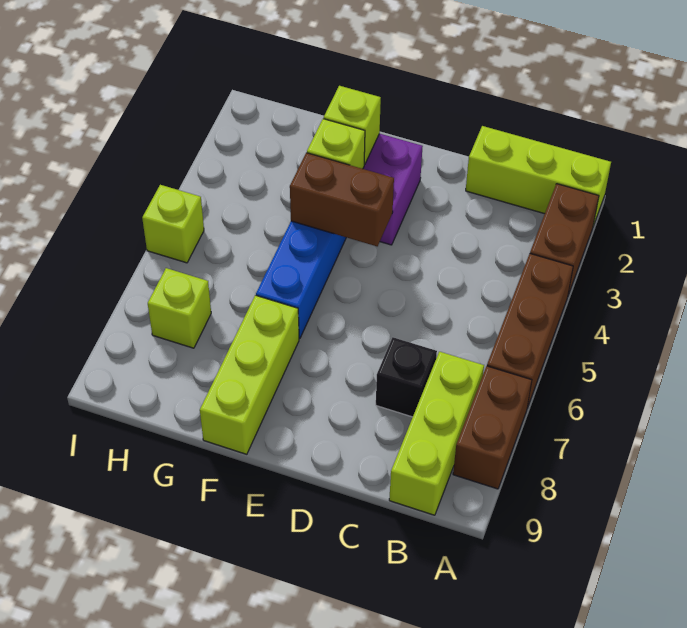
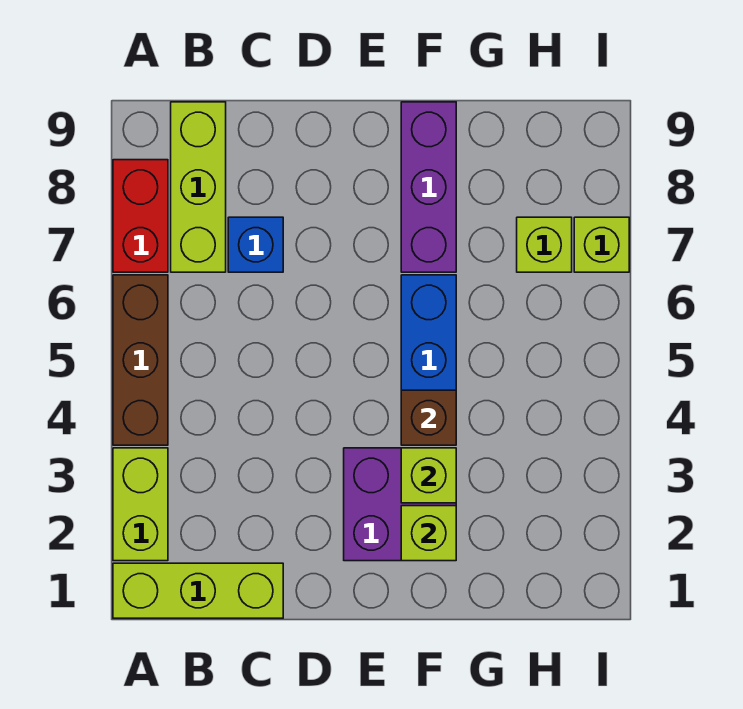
brown brick A2:A3 level 1 -> lime brick A2:A3 level 1
brown brick A7:A8 level 1 -> red brick A7:A8 level 1
black brick C7 level 1 -> blue brick C7 level 1
brown brick E4:F4 level 2 -> brown brick F4 level 2
lime brick F7:F9 level 1 -> purple brick F7:F9 level 1
lime brick I5 level 1 -> lime brick I7 level 1

